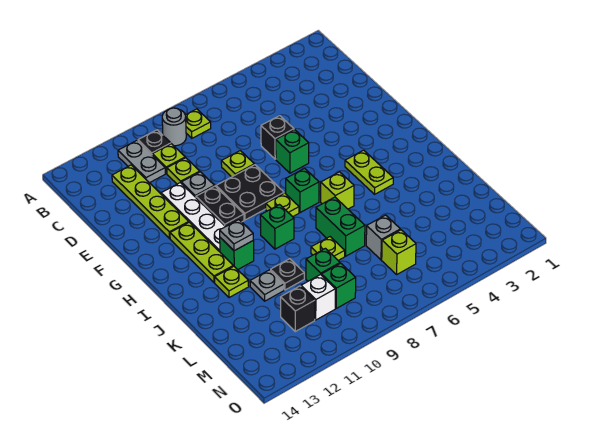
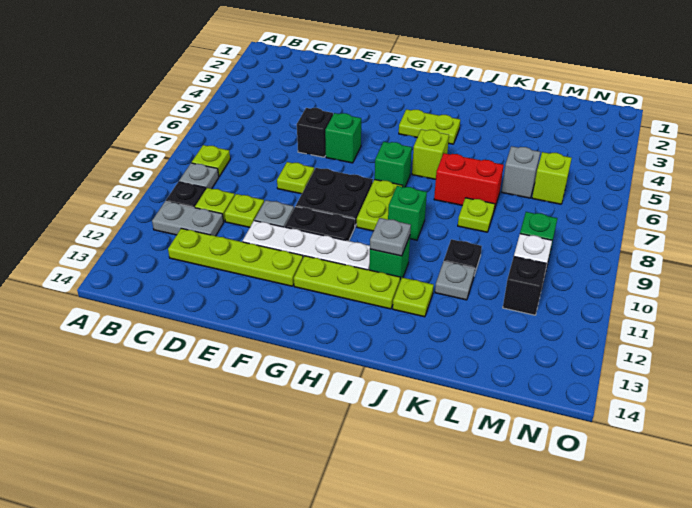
grey round brick B9 level 1 -> grey plate B9 level 1
lime plate H8 level 1 -> lime plate H8:H9 level 1
green brick J7:K7 level 1 -> red brick J7:K7 level 1
green brick L9 level 1 -> none

